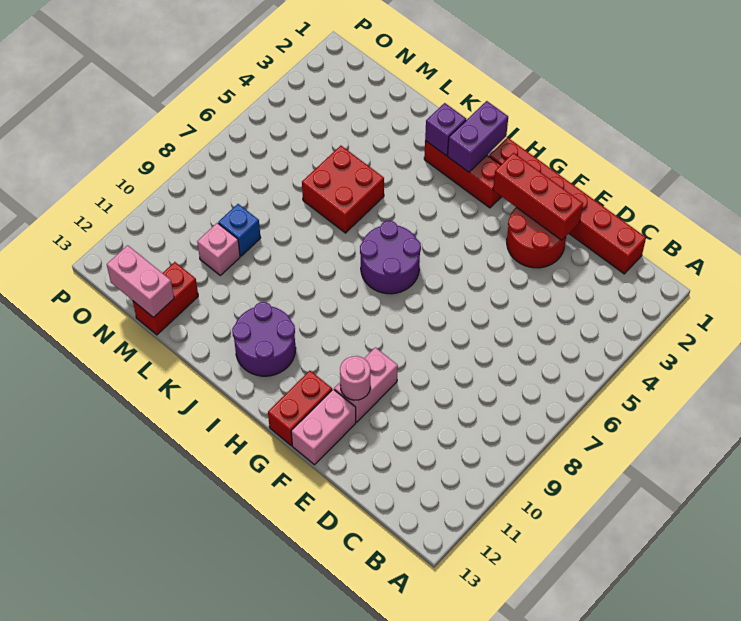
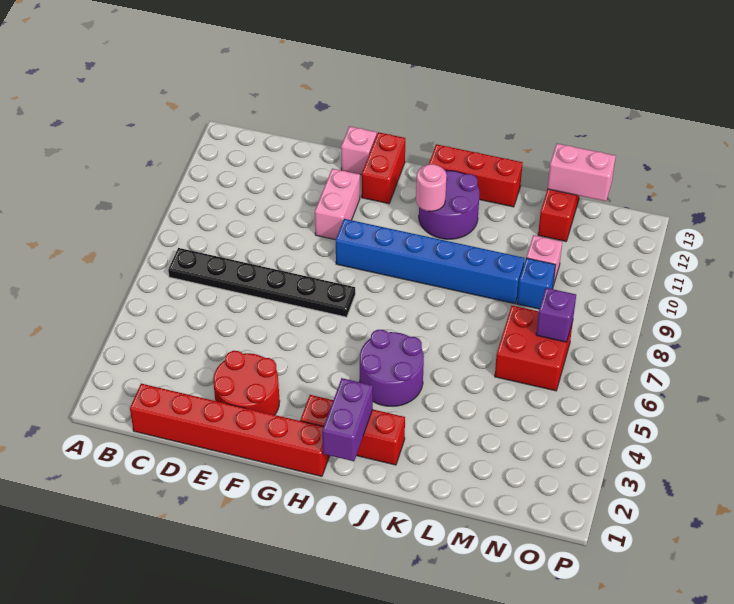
none -> black plate B7:G7 level 1
red brick E2:G2 level 2 -> red brick I13:K13 level 1
pink round brick F11 level 2 -> pink round brick I11 level 2
pink brick F12:F13 level 1 -> pink brick F13 level 1
none -> blue brick G9:L9 level 1
purple round brick H6:I7 level 1 -> purple round brick I4:J5 level 1
purple brick J2 level 2 -> purple brick N7 level 2
red brick K5:L6 level 1 -> red brick M6:N7 level 1

